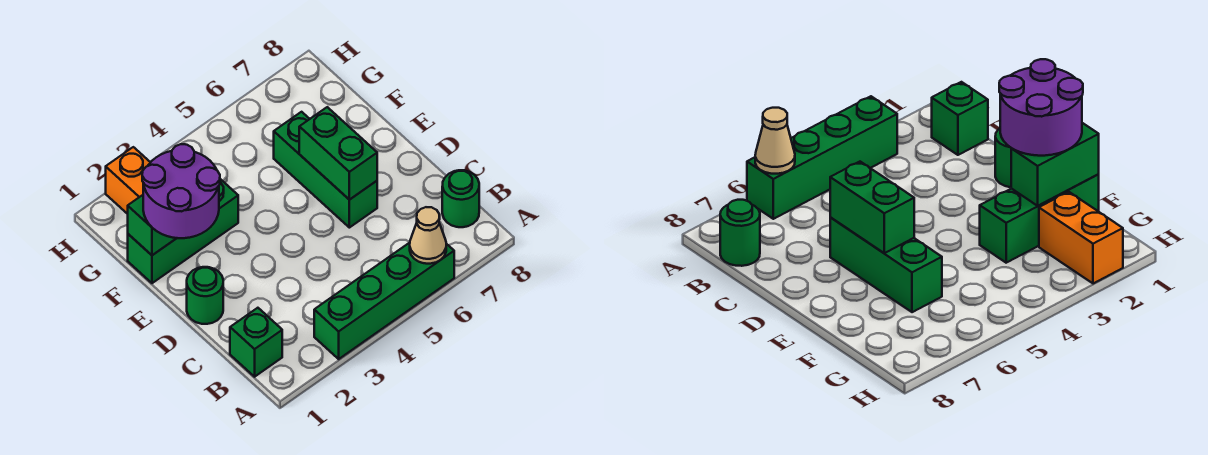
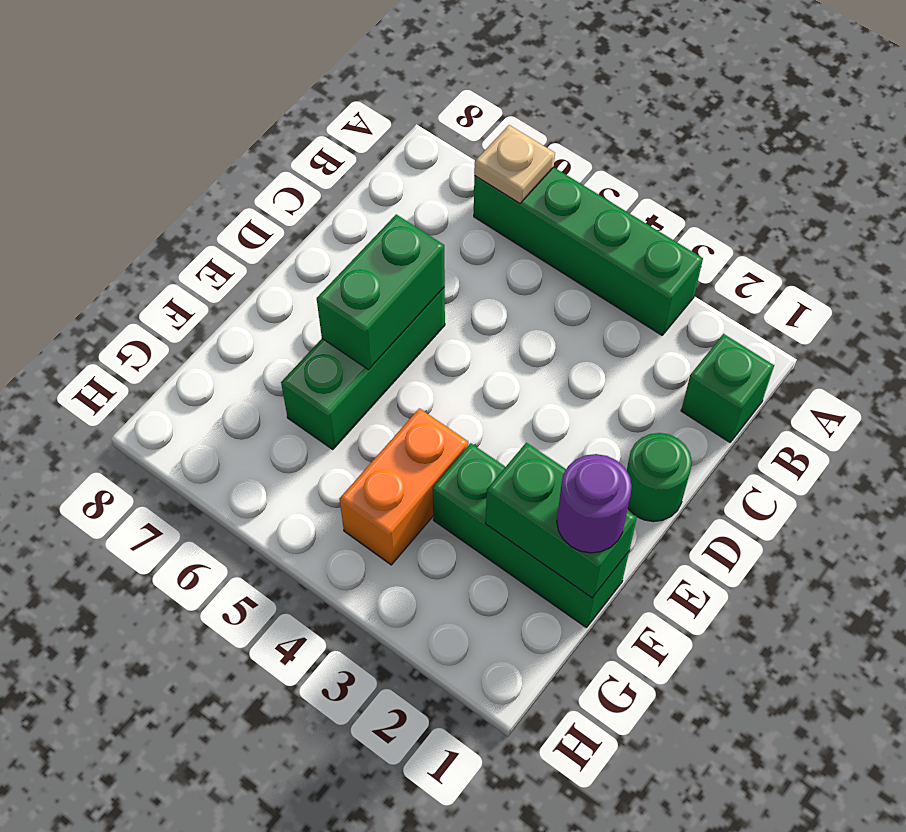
tan cone A6 level 2 -> tan plate A6 level 2
green round brick B8 level 1 -> none
purple round brick E1:F2 level 3 -> purple round brick F1 level 3
orange brick G2:H2 level 1 -> orange brick F4:G4 level 1

